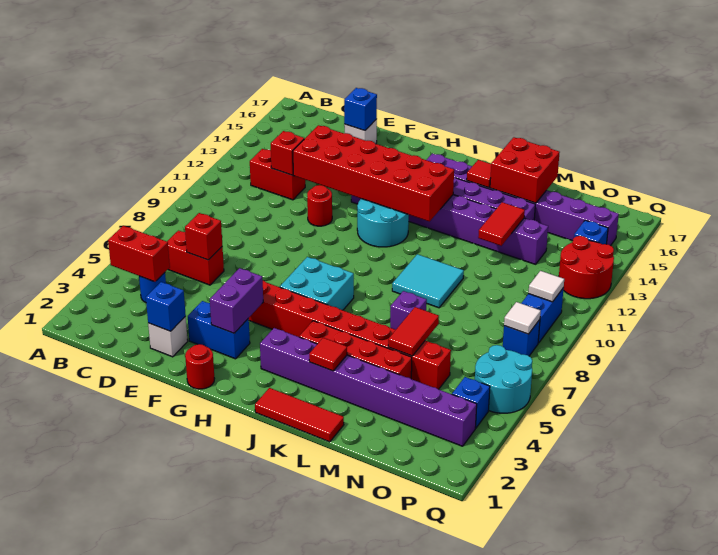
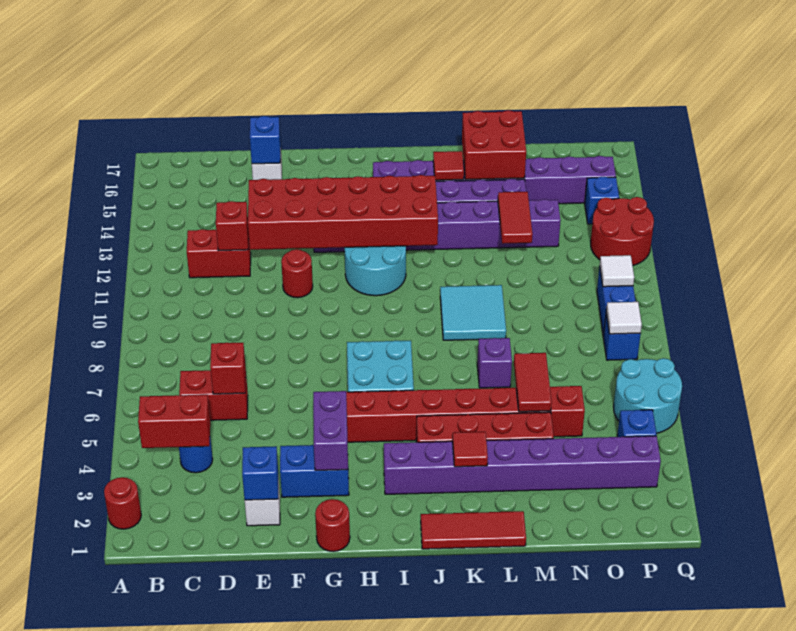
none -> red round brick A2 level 1

